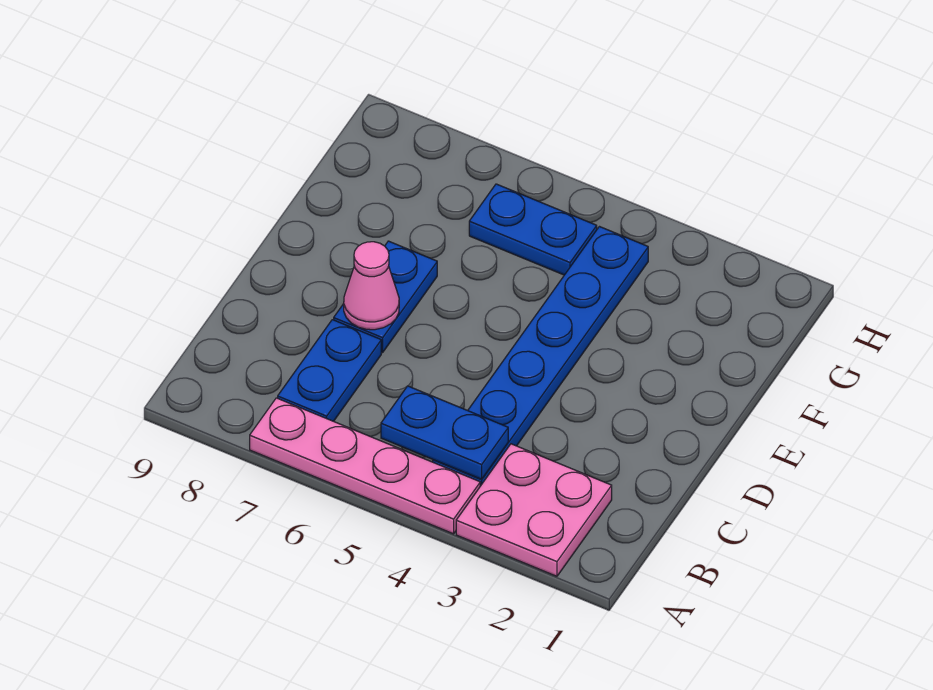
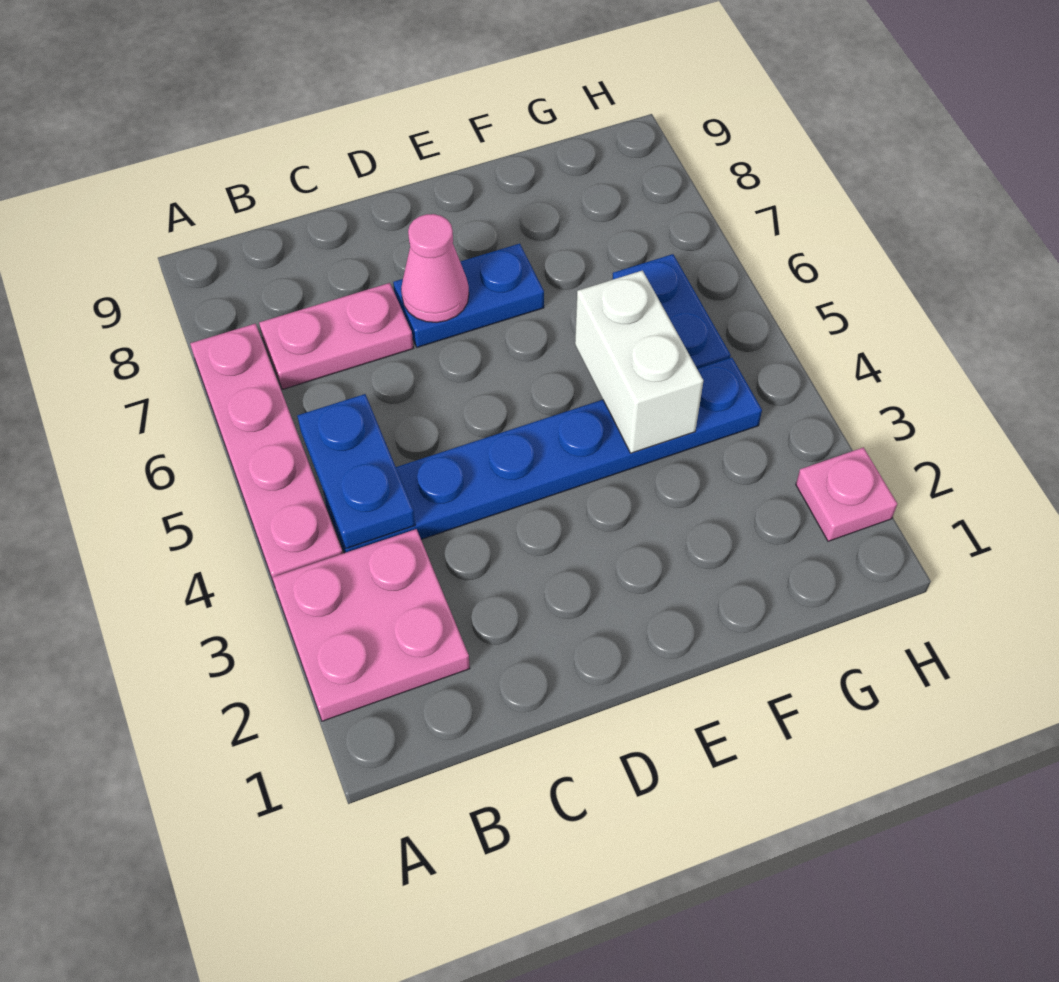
blue plate B7:C7 level 1 -> pink plate B7:C7 level 1
none -> white brick F4:F5 level 2
none -> pink plate H2 level 1

